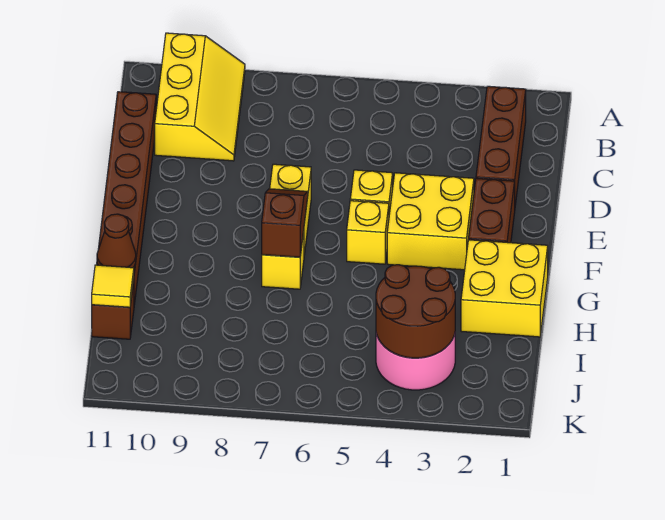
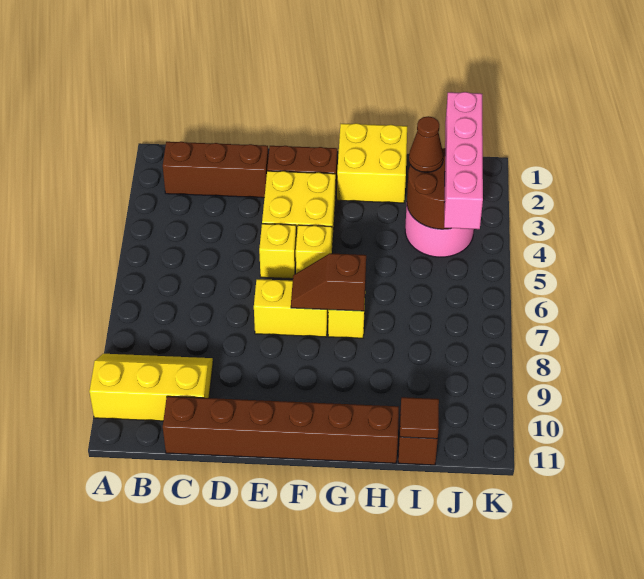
brown cone H11 level 2 -> brown cone I3 level 3
yellow tile I11 level 2 -> brown tile I11 level 2
none -> pink brick J2:J5 level 3

